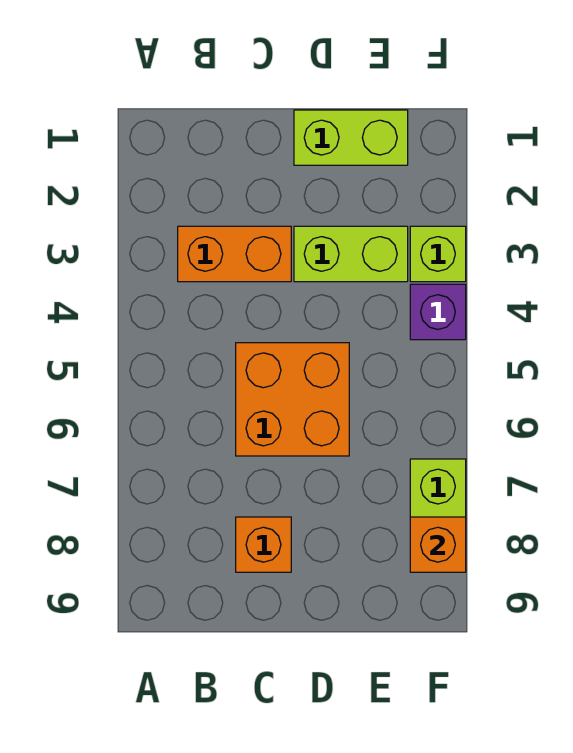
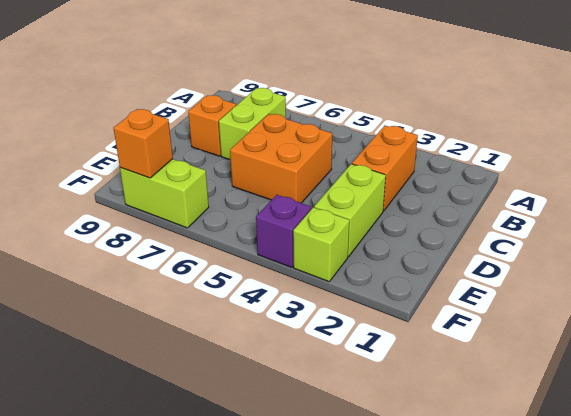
lime brick D1:E1 level 1 -> lime brick B7:C7 level 1

